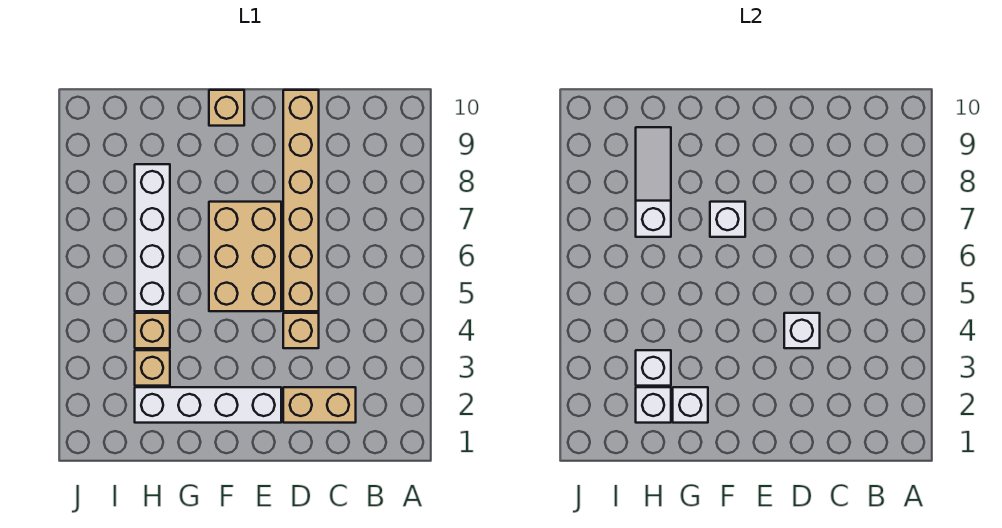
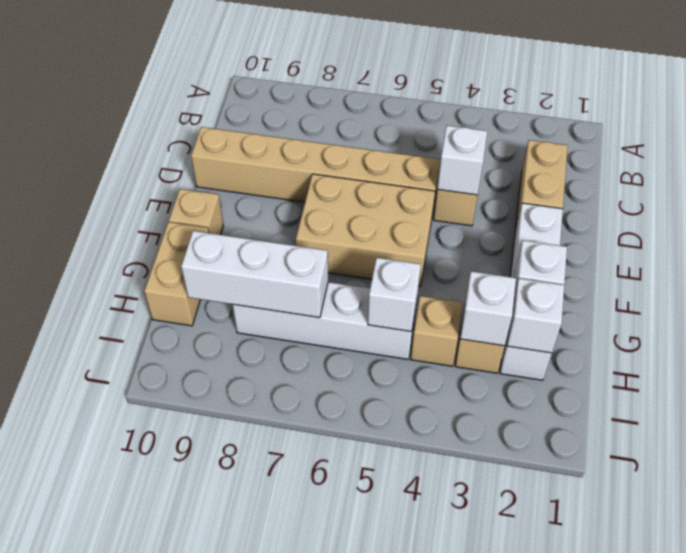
white brick F7 level 2 -> white brick H5 level 2
none -> tan brick G10:H10 level 1
white slope H7:H9 level 2 top 7 -> white brick H7:H9 level 2

